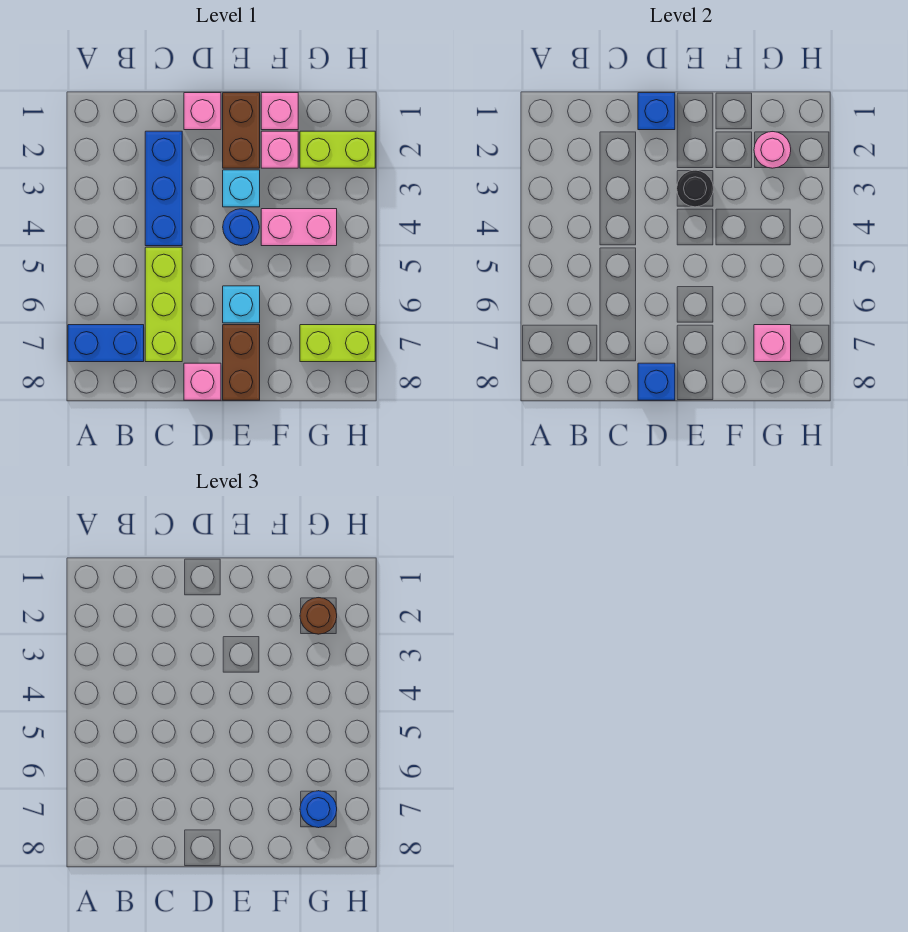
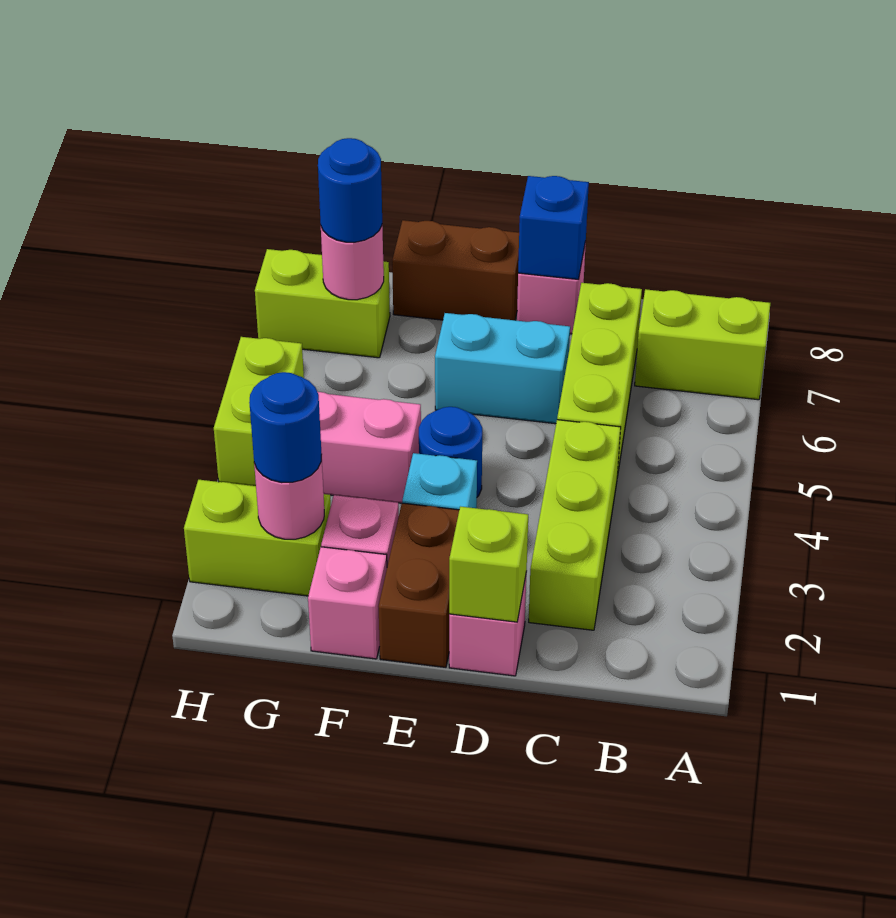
blue brick A7:B7 level 1 -> lime brick A7:B7 level 1
blue brick C2:C4 level 1 -> lime brick C2:C4 level 1
blue brick D1 level 2 -> lime brick D1 level 2
black round brick E3 level 2 -> none
cyan brick E6 level 1 -> cyan brick D6:E6 level 1
brown brick E7:E8 level 1 -> brown brick E8:F8 level 1
brown round brick G2 level 3 -> blue round brick G2 level 3
pink brick G7 level 2 -> pink round brick G7 level 2
none -> lime brick H4:H5 level 1

